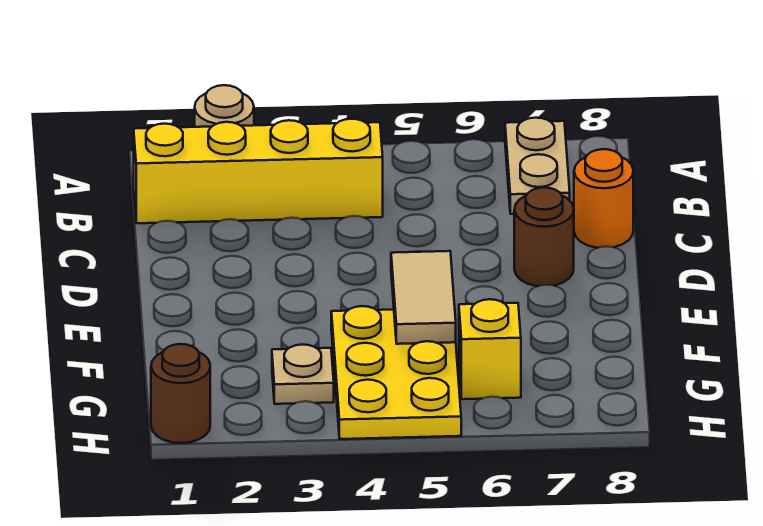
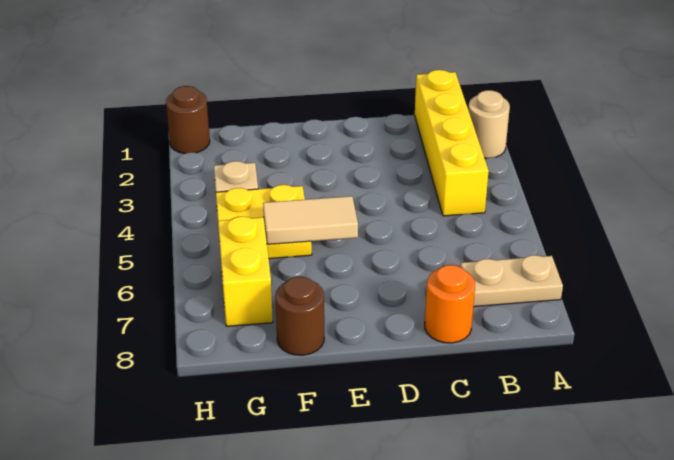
brown round brick D7 level 1 -> brown round brick F8 level 1
yellow plate F4:H5 level 1 -> yellow plate F4:G5 level 1
yellow brick G6 level 1 -> yellow brick G6:G7 level 1

